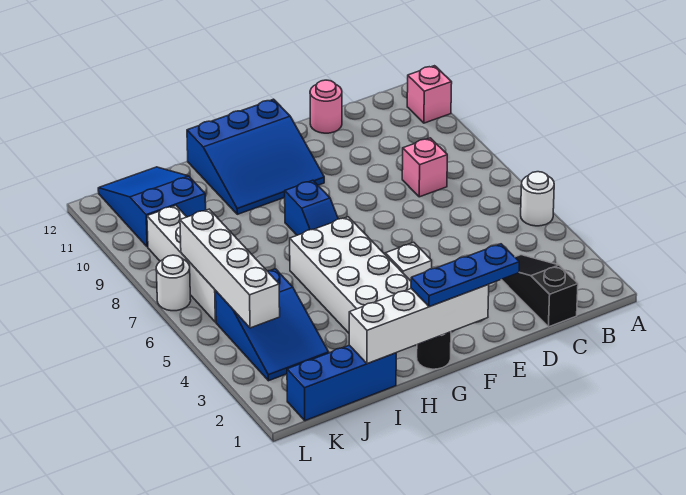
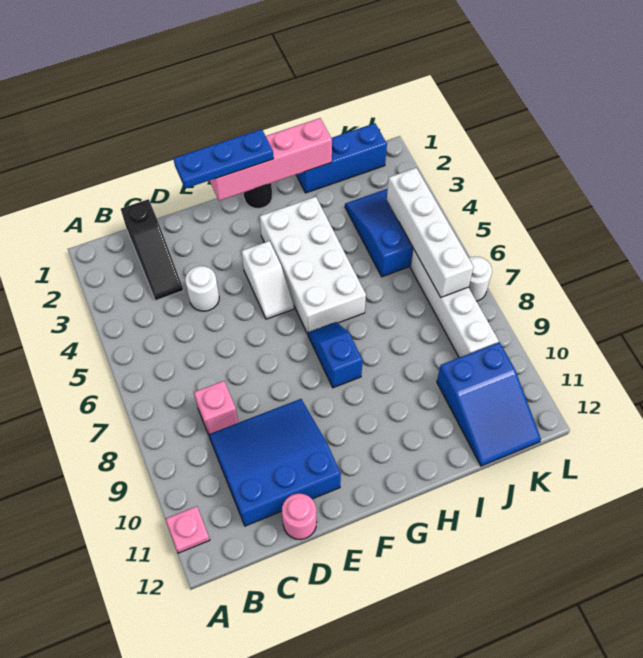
white round brick A5 level 1 -> white round brick D4 level 1
pink brick A11 level 1 -> pink plate A11 level 1
white brick F1:I1 level 2 -> pink brick F1:I1 level 2
blue slope F10:H12 level 1 top 12 -> blue slope C9:E11 level 1 top 11

